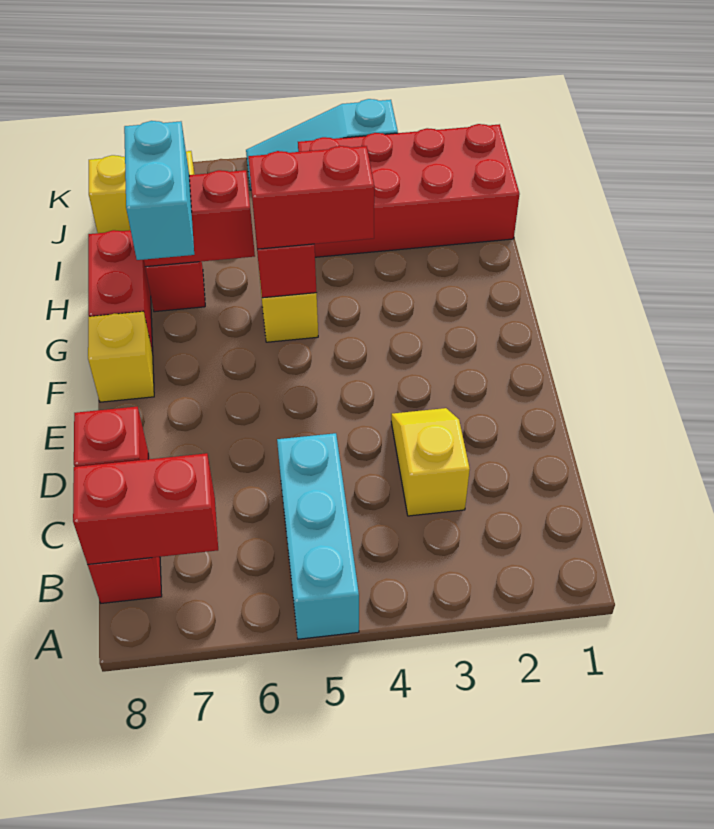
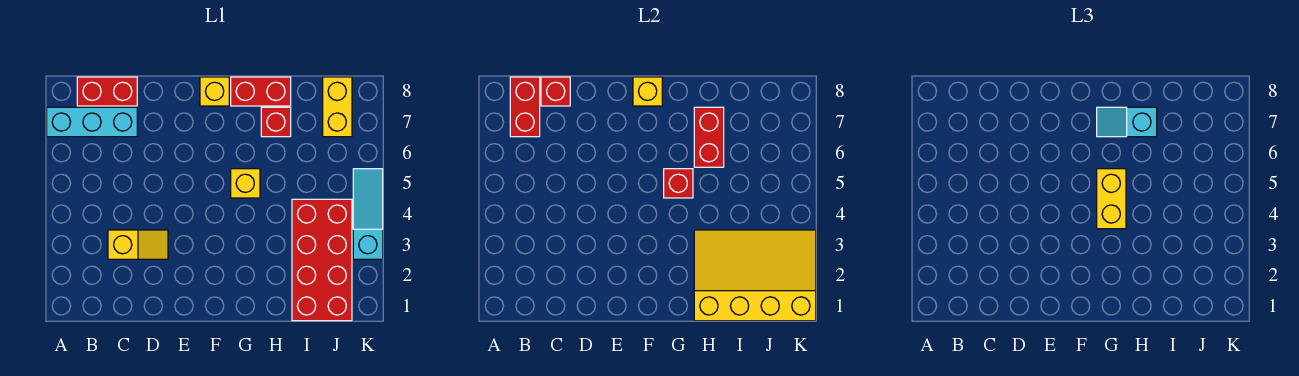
cyan brick A5:C5 level 1 -> cyan brick A7:C7 level 1
none -> yellow brick F8 level 2
red brick G4:G5 level 3 -> yellow brick G4:G5 level 3
cyan brick G7:H7 level 3 -> cyan slope G7:H7 level 3 top H
none -> yellow slope H1:K3 level 2 top 1

